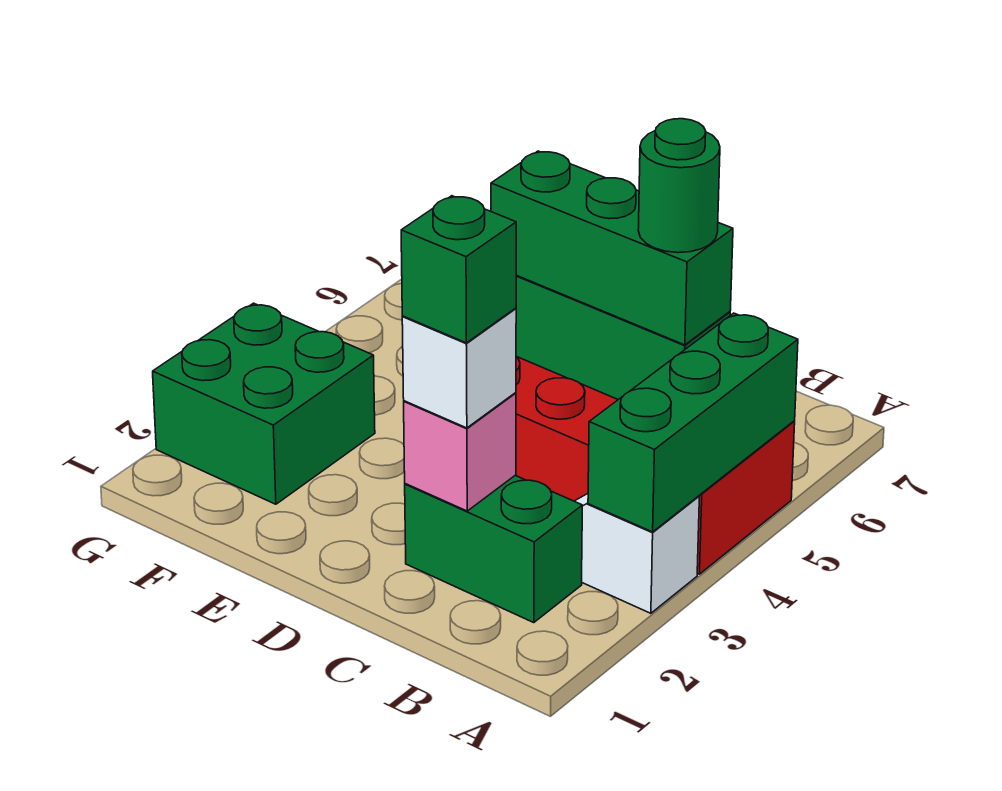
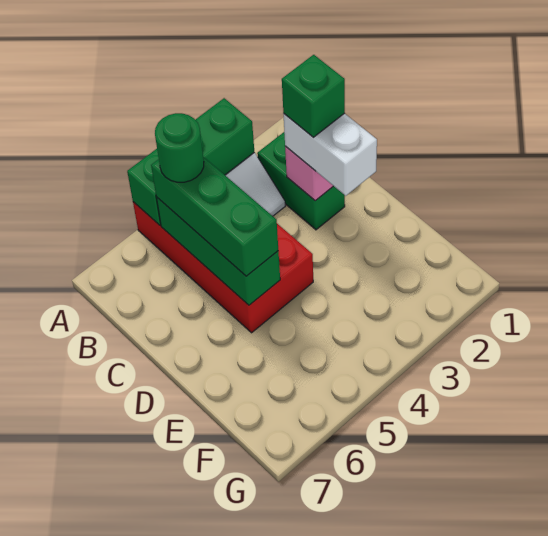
white brick C2 level 3 -> white brick C2:D2 level 3
green brick F2:G3 level 1 -> none

